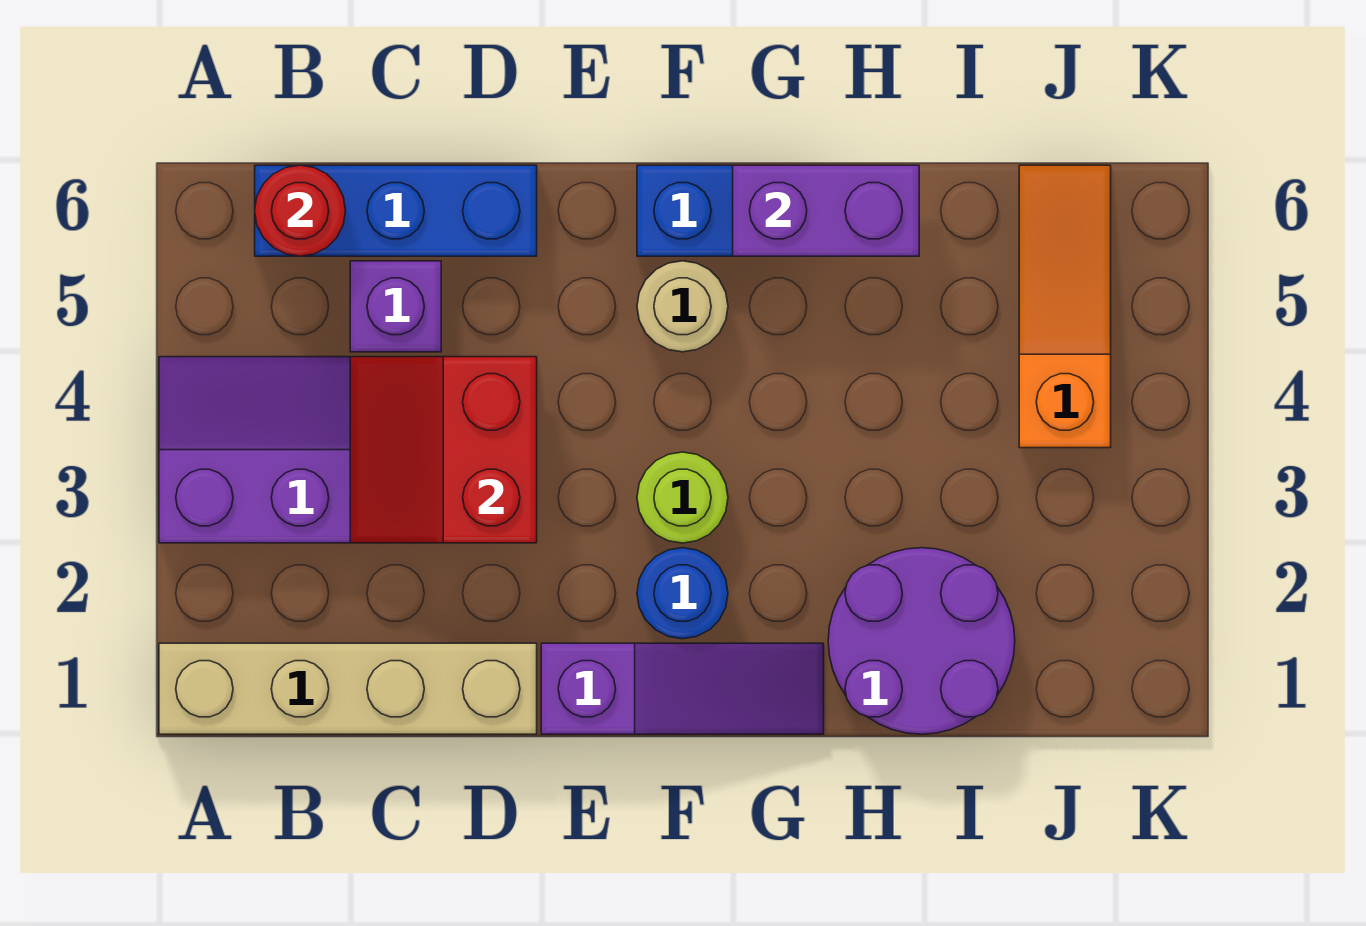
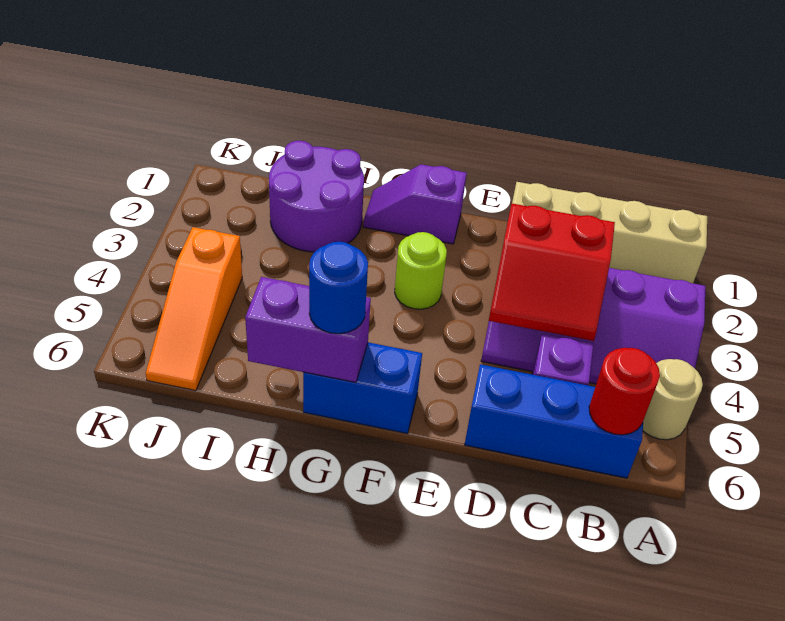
red slope C3:D4 level 2 top D -> red slope C3:D4 level 2 top 3
purple slope E1:G1 level 1 top E -> purple slope F1:G1 level 1 top F
blue round brick F2 level 1 -> blue round brick G6 level 3
tan round brick F5 level 1 -> tan round brick A5 level 1

